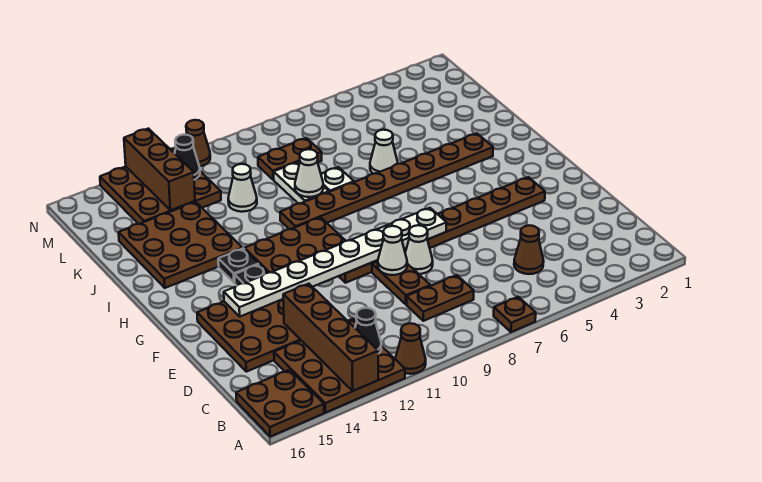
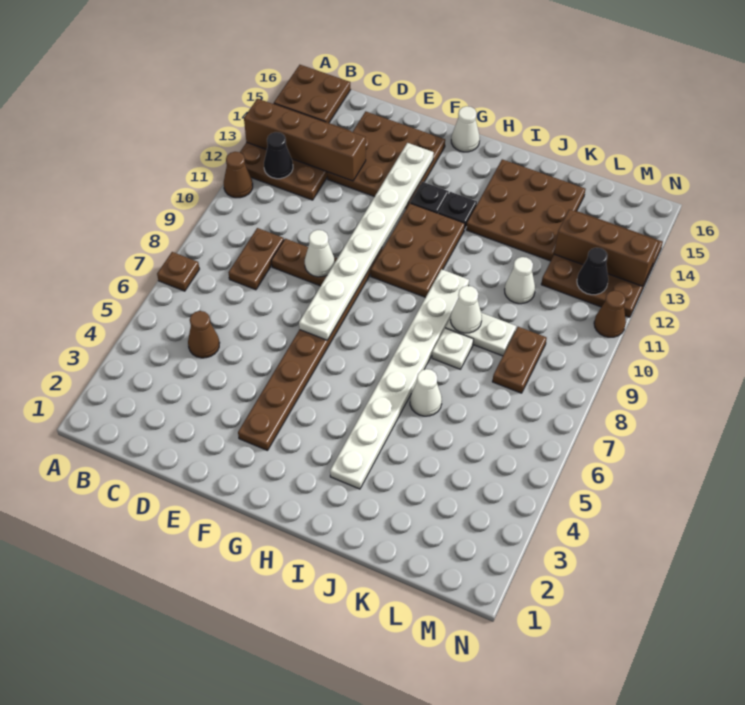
white cone E8 level 1 -> white cone G16 level 1
brown plate I3:I10 level 1 -> white plate I3:I10 level 1

